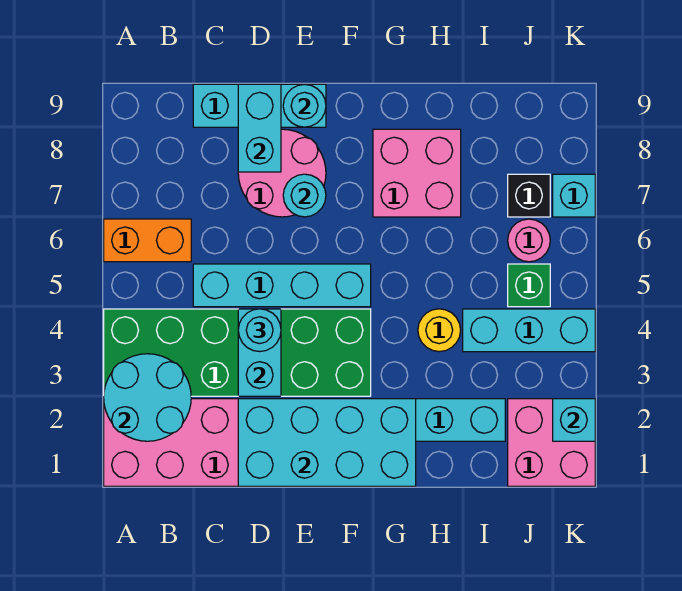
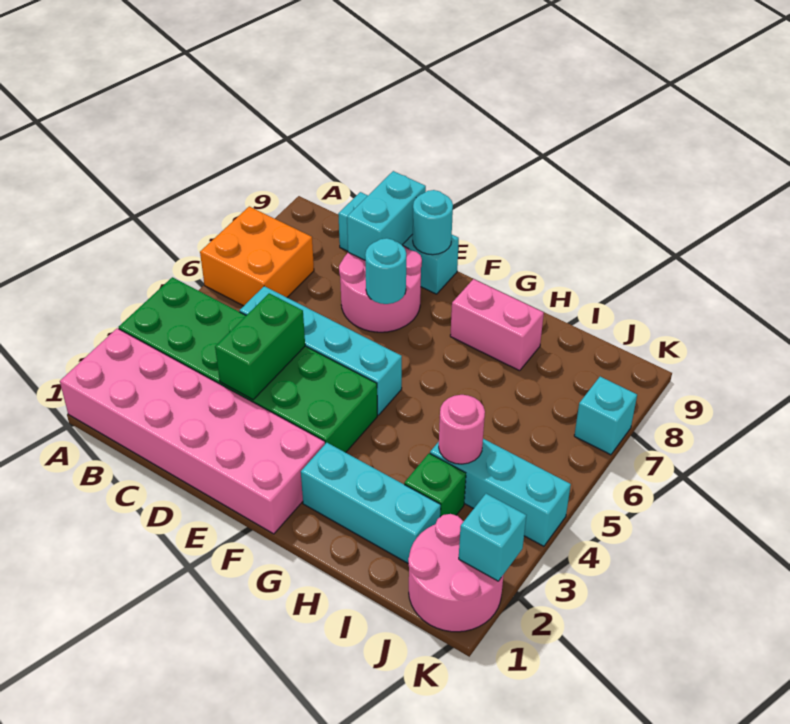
cyan round brick A2:B3 level 2 -> none
orange brick A6:B6 level 1 -> orange brick A6:B7 level 1
cyan brick D1:G2 level 2 -> none
cyan brick D3:D4 level 2 -> green brick D3:D4 level 2
cyan round brick D4 level 3 -> none
pink brick G7:H8 level 1 -> pink brick G8:H8 level 1
yellow round brick H4 level 1 -> none
pink brick J1:K2 level 1 -> pink round brick J1:K2 level 1
green brick J5 level 1 -> green brick I3 level 1
pink round brick J6 level 1 -> pink round brick I4 level 2
black brick J7 level 1 -> none

